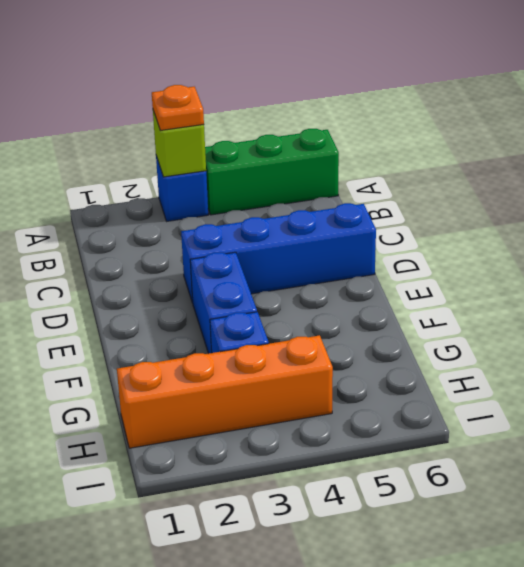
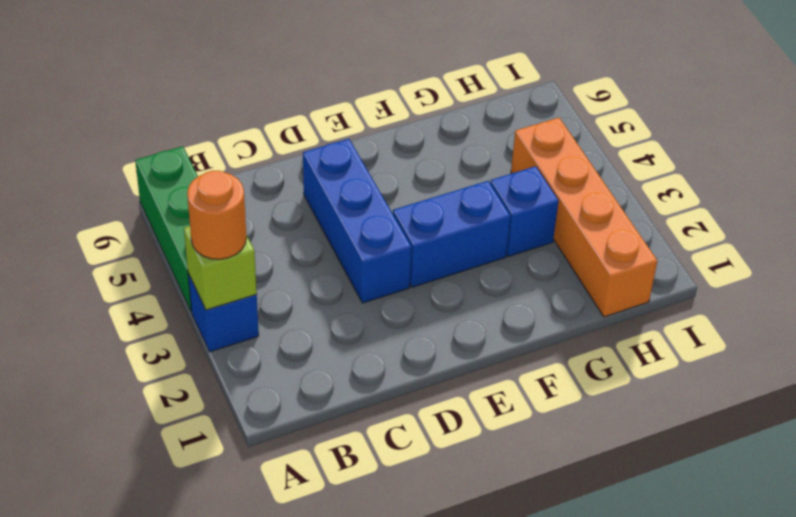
orange plate A3 level 3 -> orange round brick A3 level 3
blue brick D3:D6 level 1 -> blue brick D3:D5 level 1

